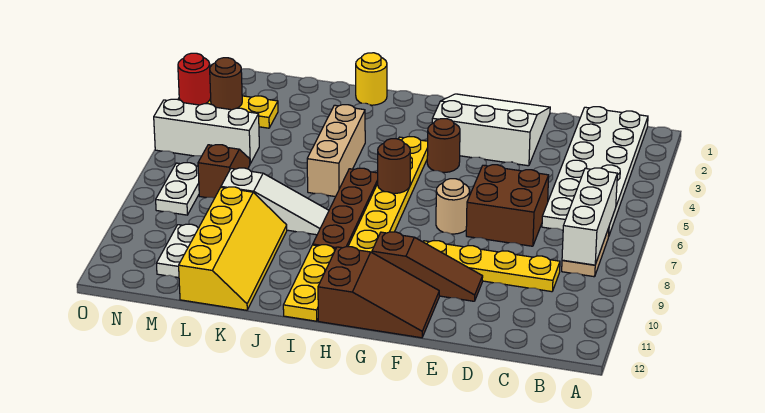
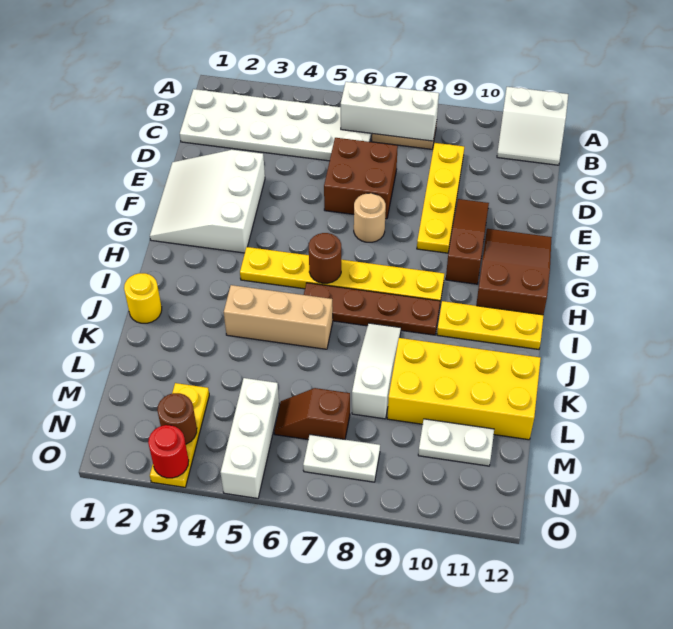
none -> white slope A11:B12 level 1 top A
brown round brick G4 level 1 -> none
yellow slope K9:L12 level 1 top L -> yellow brick K9:L12 level 1

